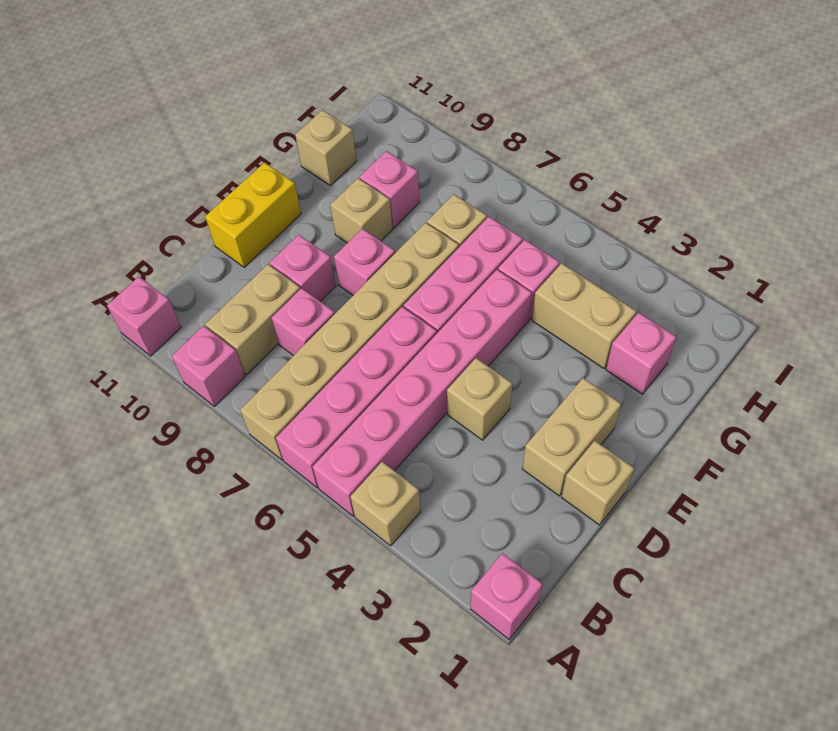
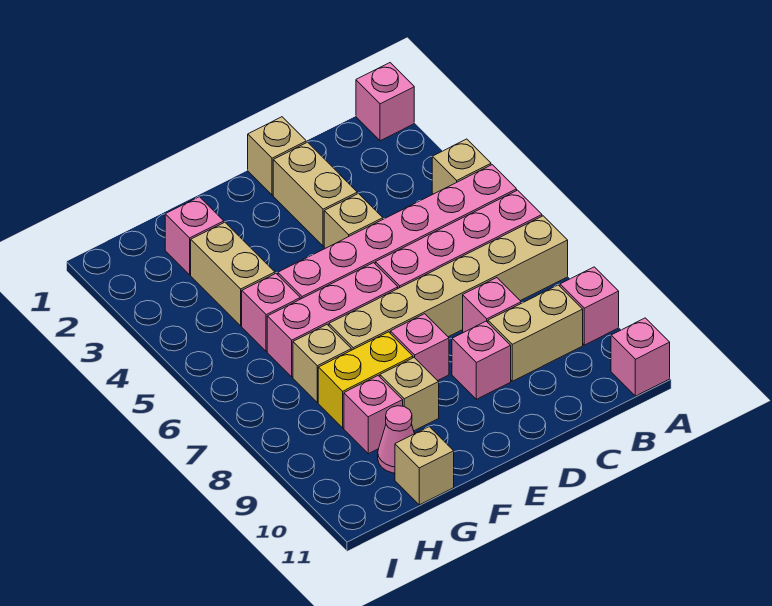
tan brick D2:E2 level 1 -> tan brick D2:D3 level 1
yellow brick D11:E11 level 1 -> yellow brick F8:G8 level 1
none -> pink cone G10 level 1

